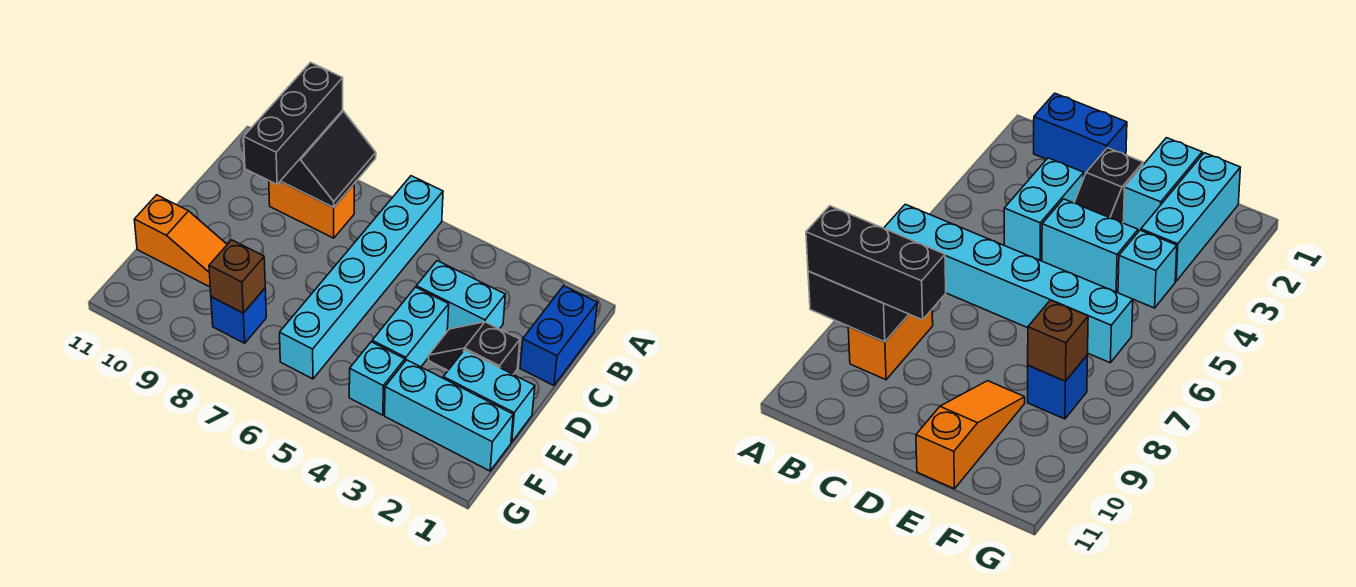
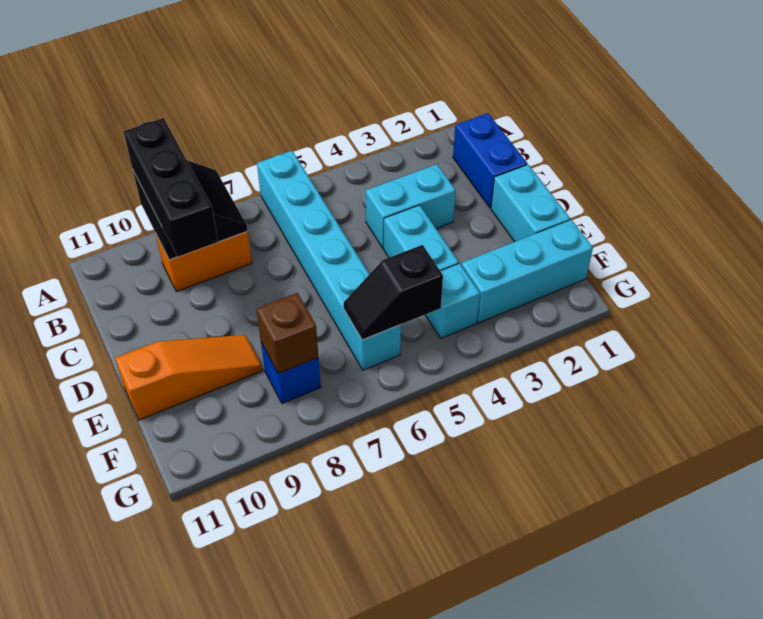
black slope D2:D3 level 1 top 2 -> black slope F5:F6 level 2 top 5
cyan brick E1:E2 level 1 -> cyan brick D1:E1 level 1

